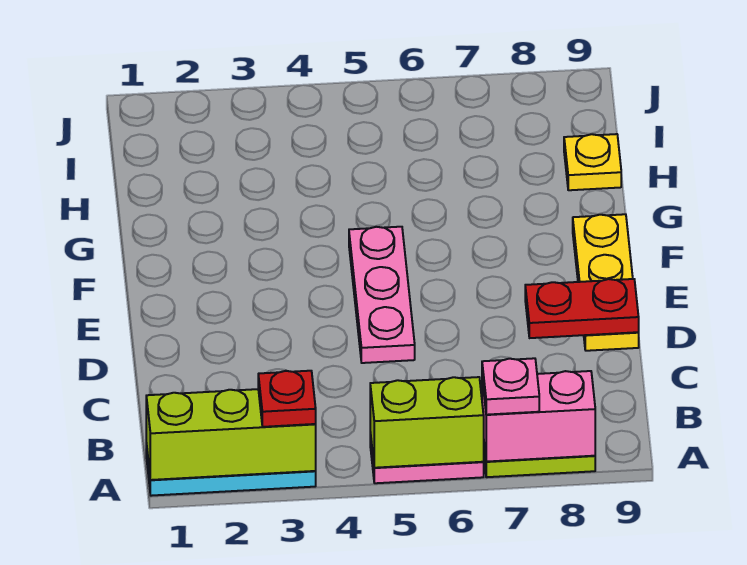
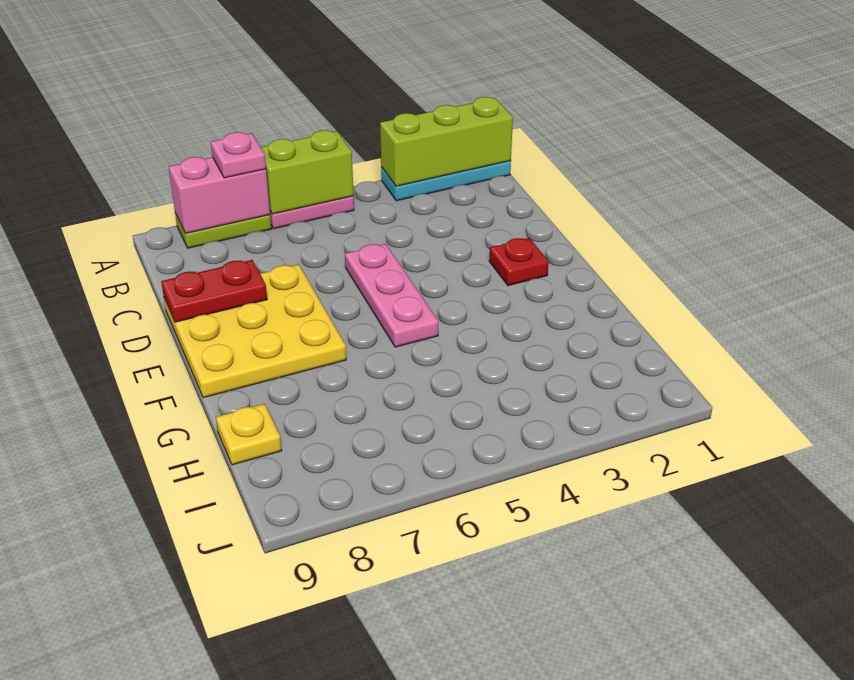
red plate A3 level 3 -> red plate E2 level 1
yellow plate D9:F9 level 1 -> yellow plate D7:F9 level 1

